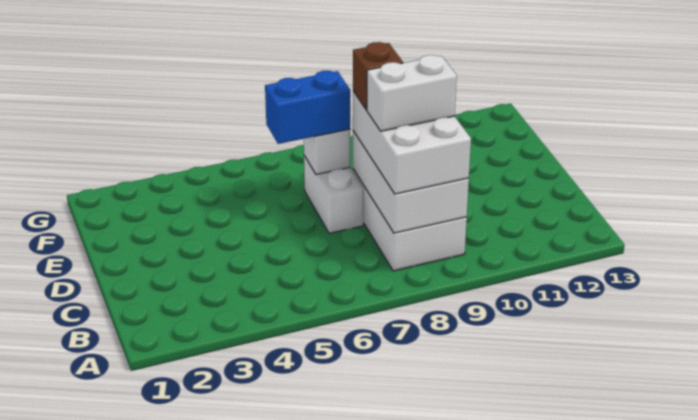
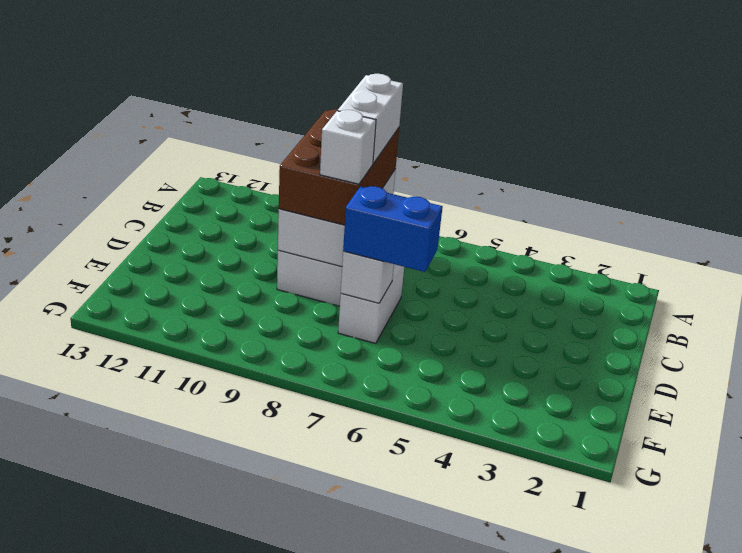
white brick B8:D9 level 3 -> brown brick B8:D9 level 3
white brick C8:C9 level 4 -> white brick B8:C8 level 4
brown brick D8 level 4 -> white brick D8 level 4

